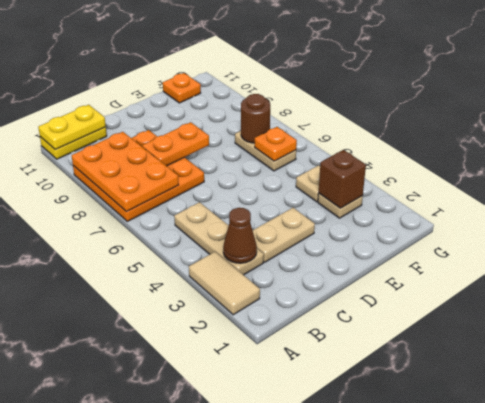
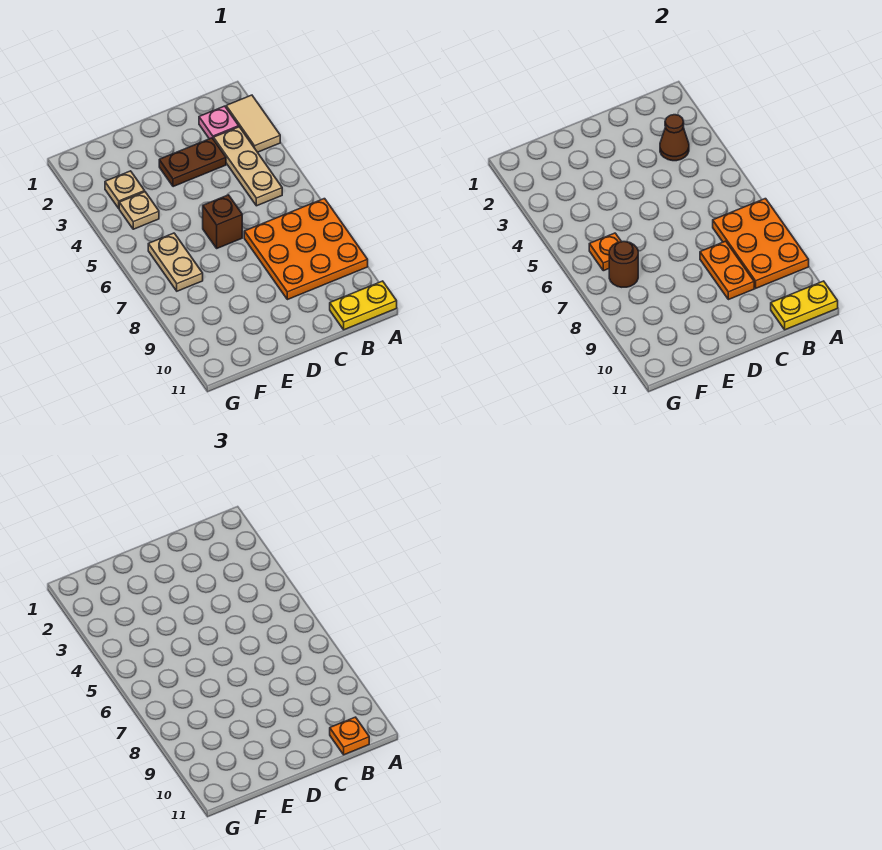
none -> pink plate B2 level 1
tan plate C3:D3 level 1 -> brown plate C3:D3 level 1
orange plate C8:D8 level 2 -> orange plate C8:C9 level 2
brown brick F3 level 2 -> brown brick D6 level 1
orange plate F11 level 1 -> orange plate B11 level 3

